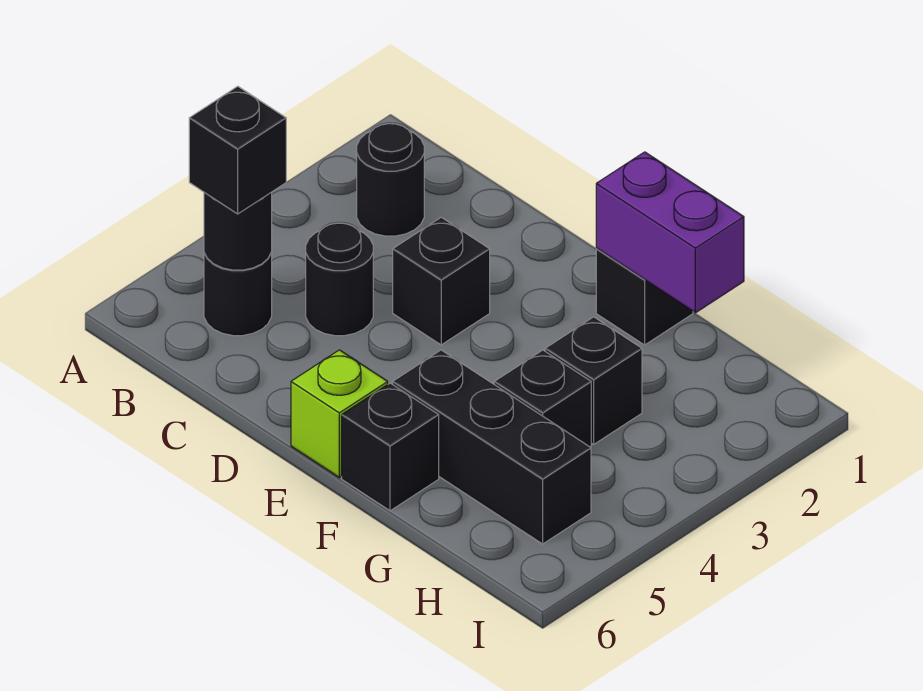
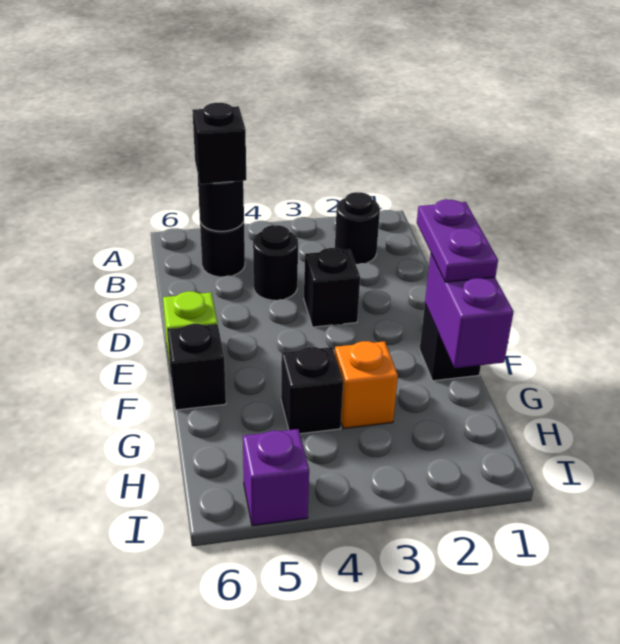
none -> purple plate E1:F1 level 3
black brick F5:H5 level 1 -> none
black brick G3 level 1 -> orange brick G3 level 1
none -> purple brick I5 level 1

